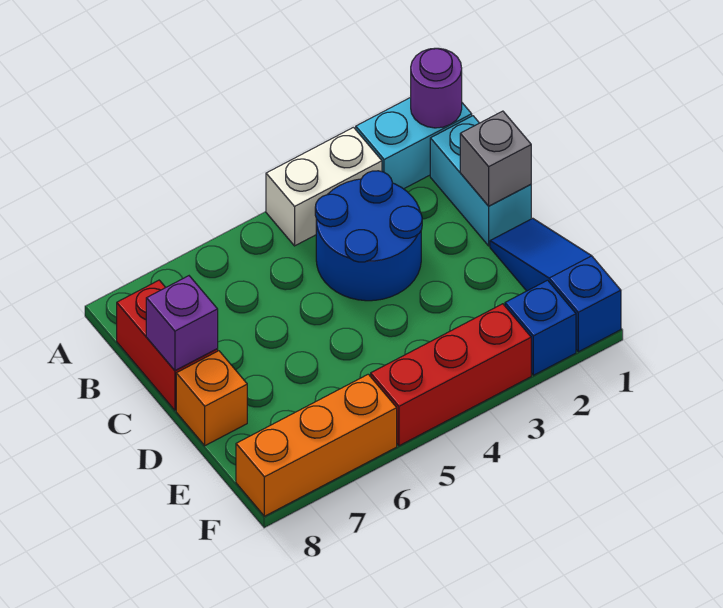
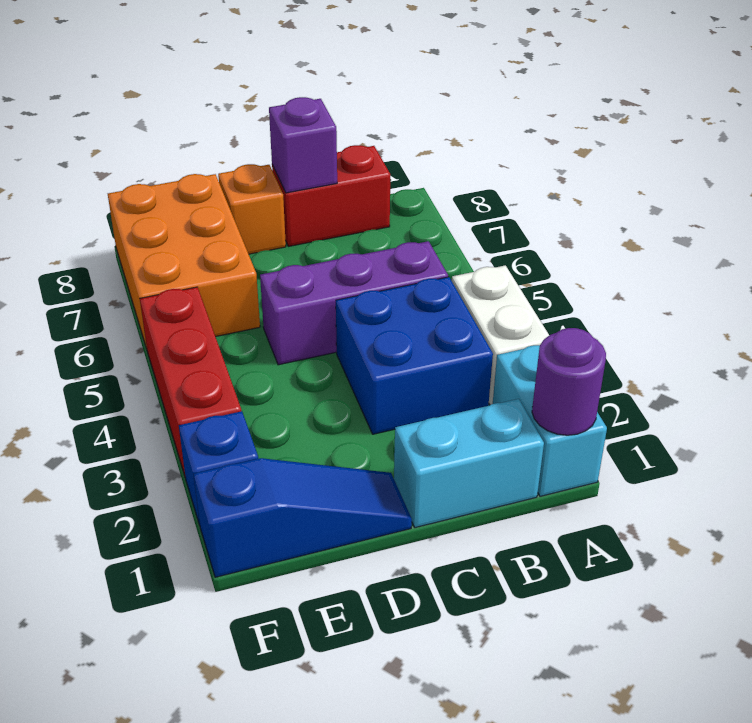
blue round brick B3:C4 level 1 -> blue brick B3:C4 level 1
none -> purple brick B5:D5 level 1
grey brick C1 level 2 -> none
orange brick F6:F8 level 1 -> orange brick E6:F8 level 1

